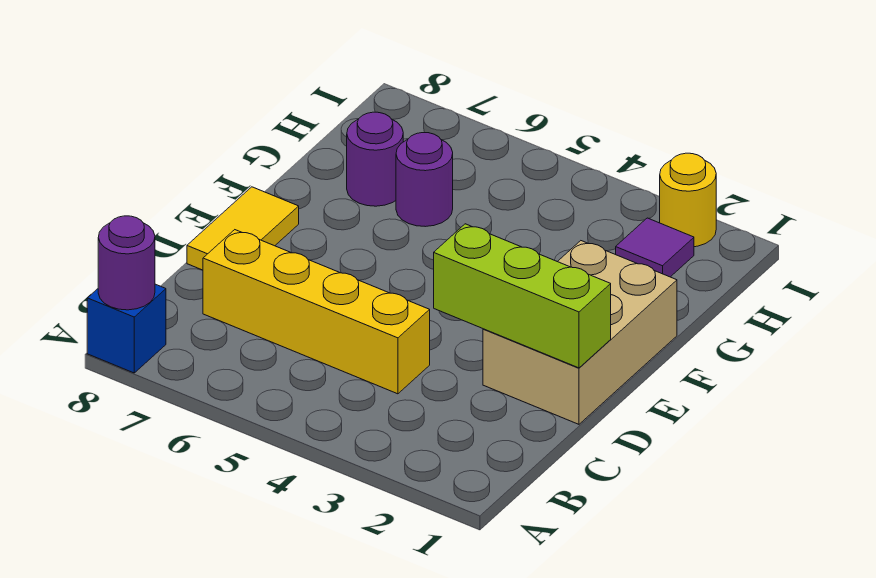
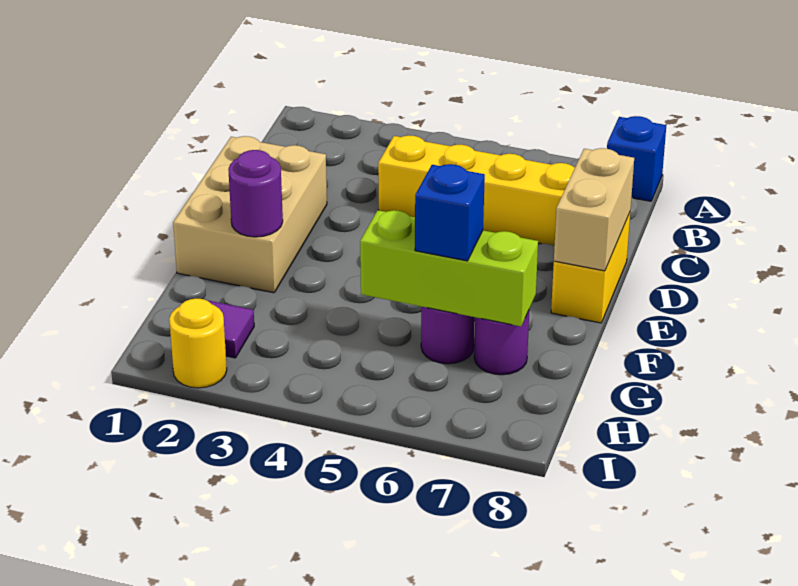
purple round brick A8 level 2 -> purple round brick F2 level 2
lime brick D1:D3 level 2 -> lime brick G5:G7 level 2
yellow tile D8:E8 level 1 -> yellow brick D8:E8 level 1
none -> tan brick D8:E8 level 2
none -> blue brick G6 level 3

